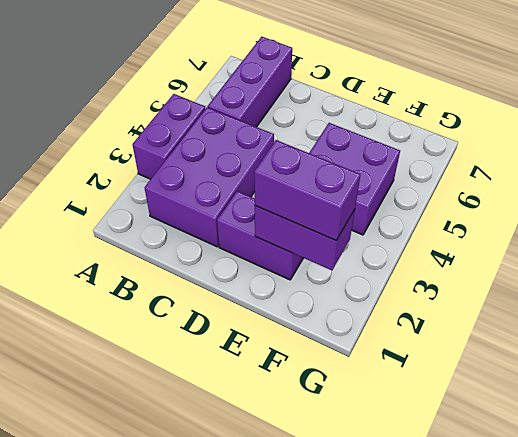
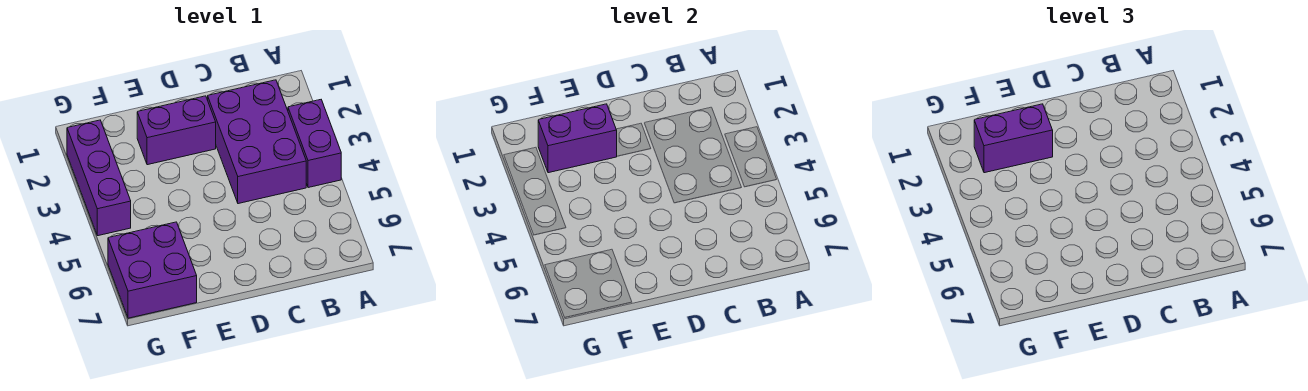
purple brick B5:B7 level 1 -> purple brick G2:G4 level 1
purple brick E4:F5 level 1 -> purple brick F6:G7 level 1

